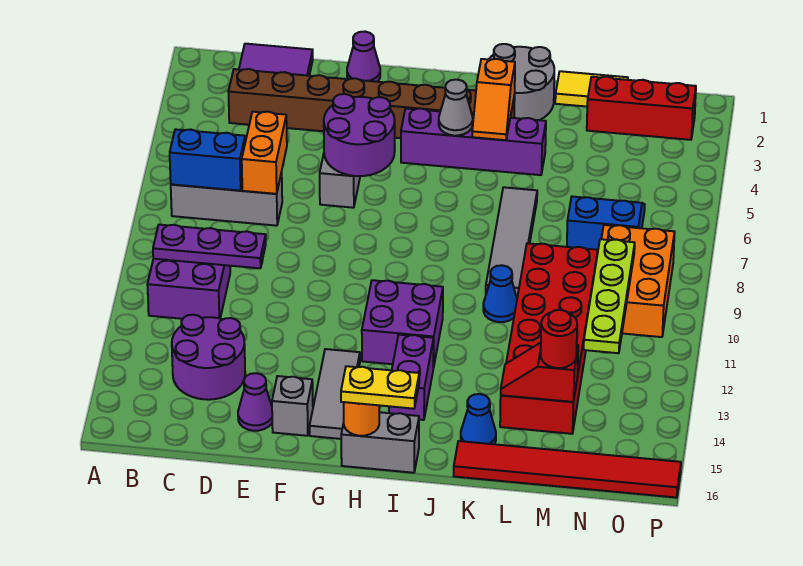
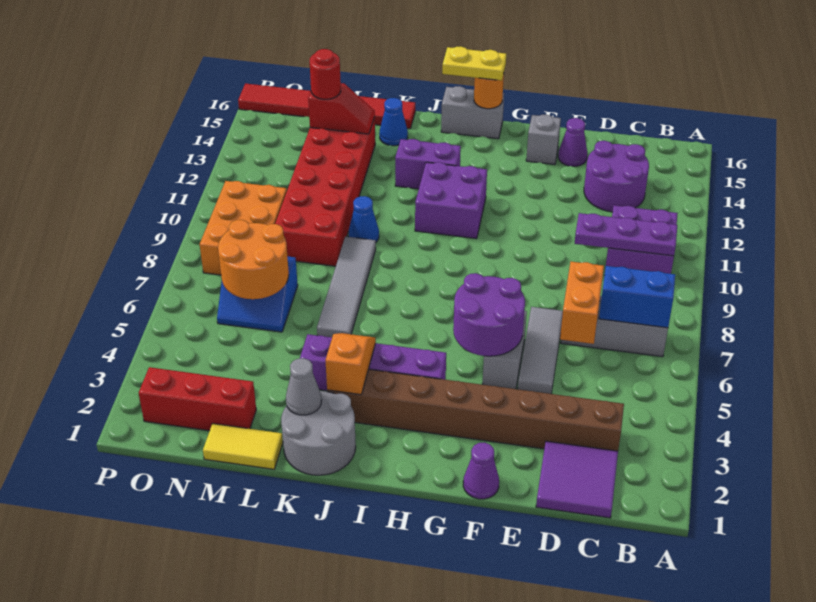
grey tile G13:G15 level 1 -> grey tile E5:E7 level 1
grey cone I4 level 2 -> grey cone K2 level 2
purple brick I13:I14 level 1 -> purple brick I13:J13 level 1
none -> orange round brick M6:N7 level 2
lime plate N9:N12 level 2 -> none

